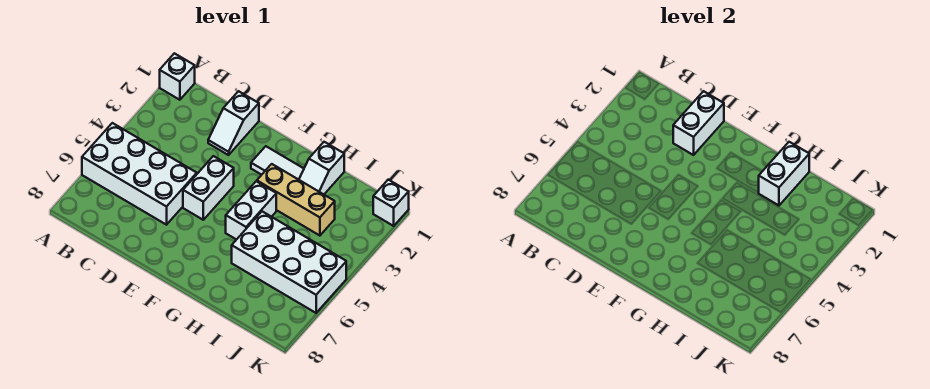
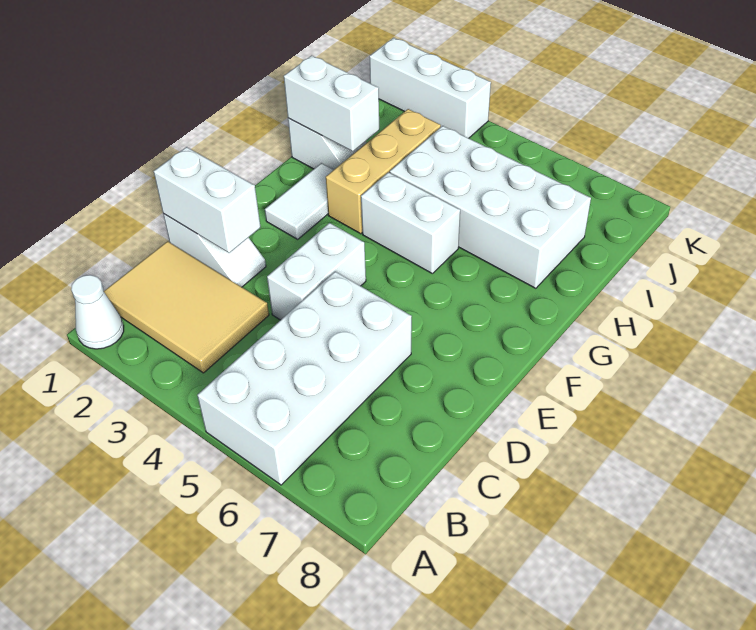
white brick A1 level 1 -> white cone A1 level 1
none -> tan tile B1:C3 level 1
white brick E4:E5 level 1 -> white brick D4:E4 level 1
white brick H5:K6 level 1 -> white brick H4:I7 level 1
white brick K1 level 1 -> white brick K1:K3 level 1

